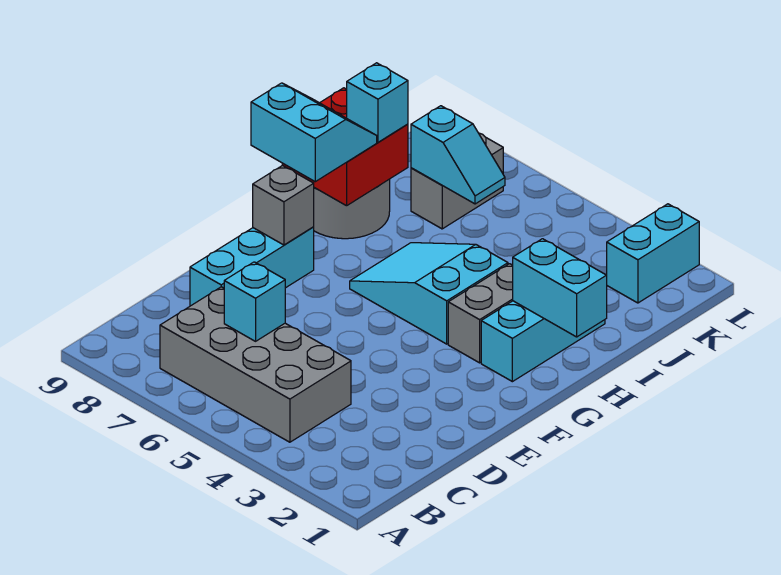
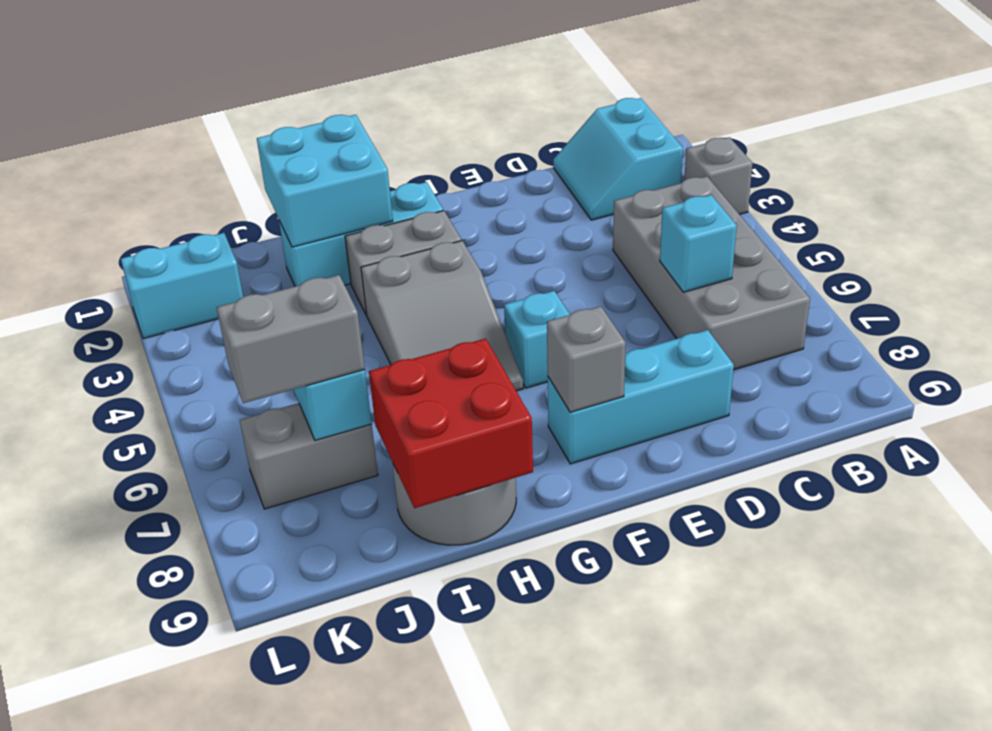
none -> grey brick A3 level 1
cyan slope G4:H6 level 1 top 4 -> grey slope G4:H6 level 1 top 4
cyan slope G8:H9 level 3 top G -> cyan slope B1:C2 level 1 top B
cyan brick H1:H2 level 2 -> cyan brick H1:I2 level 2
cyan brick I8 level 3 -> cyan brick F6 level 1
none -> grey brick J7:K7 level 3

